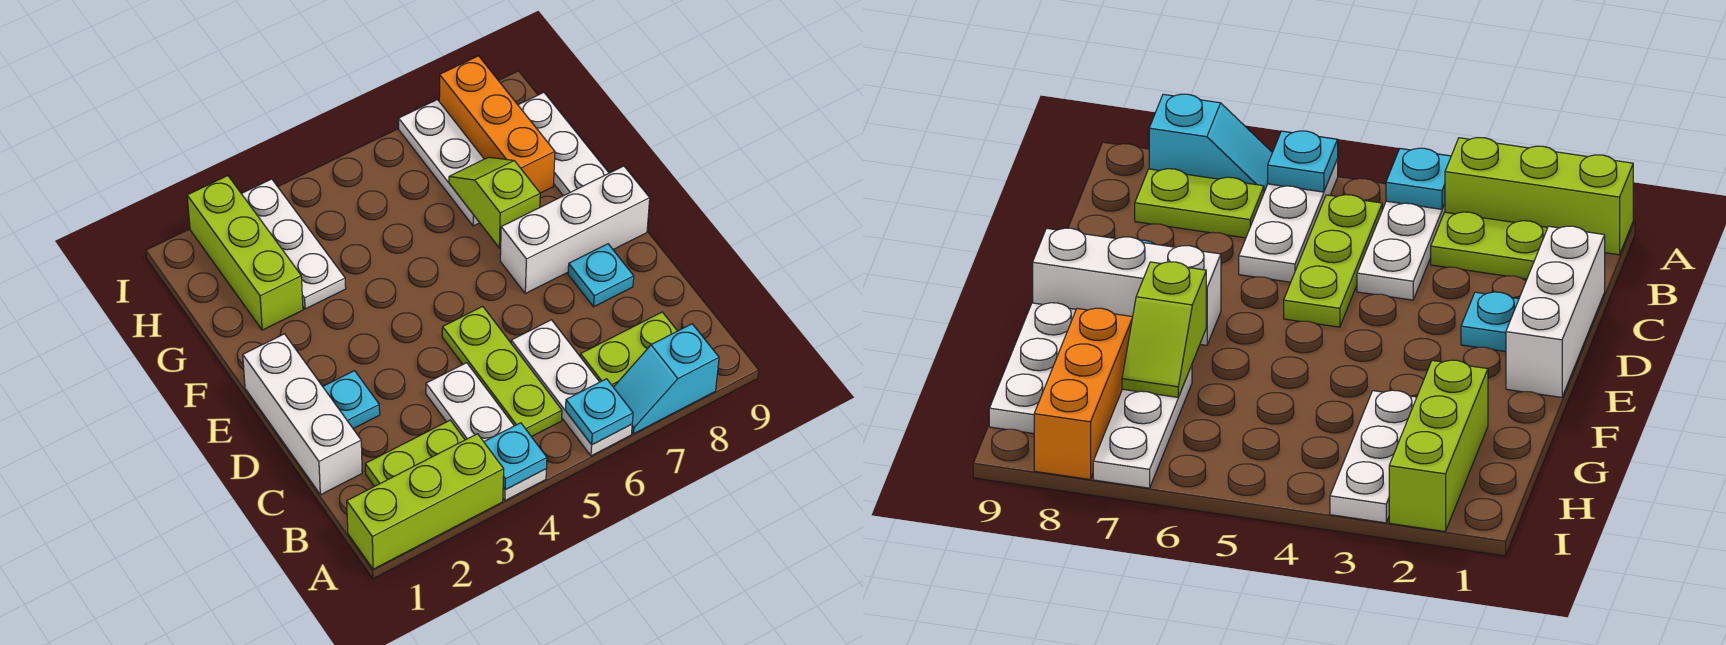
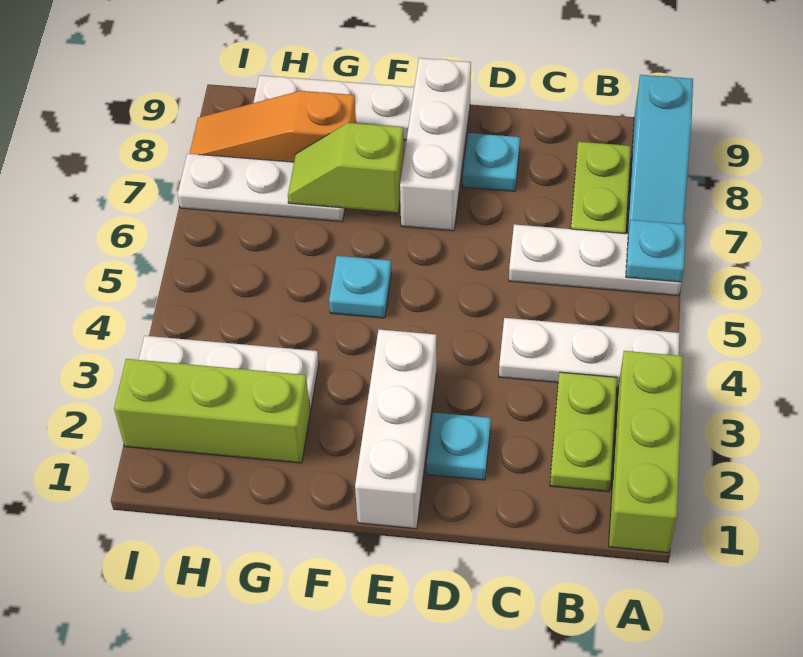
cyan plate A4 level 2 -> cyan plate F5 level 1
cyan slope A7:A8 level 1 top 8 -> cyan slope A7:A9 level 1 top 9
lime plate B5:D5 level 1 -> none
white brick C1:E1 level 1 -> white brick E1:E3 level 1
orange brick G8:I8 level 1 -> orange slope G8:I8 level 1 top G

